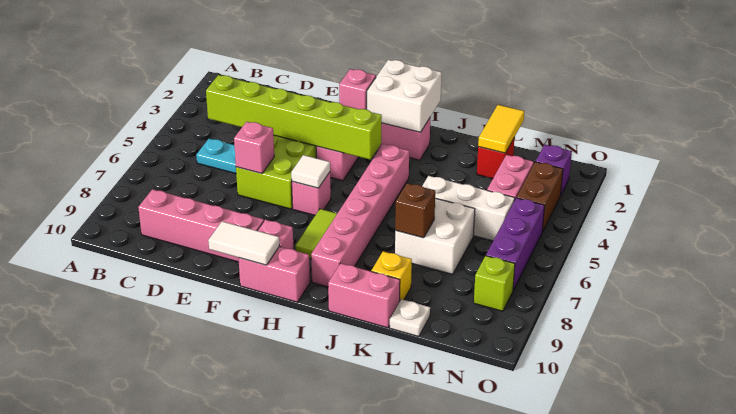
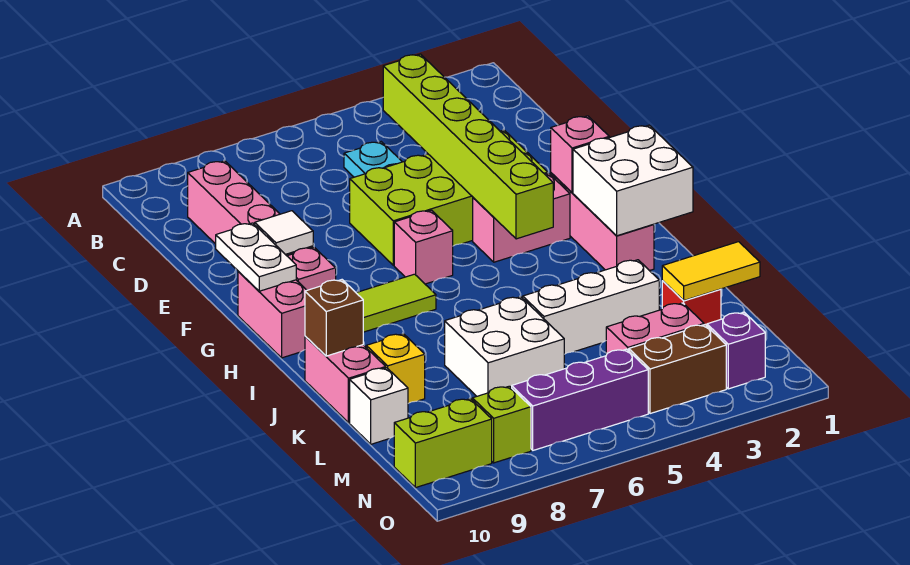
pink brick E6 level 2 -> none
white tile F10:G10 level 2 -> white plate F10:G10 level 2
white tile G6 level 2 -> white tile F9 level 2
pink brick I4:I9 level 1 -> none
white brick K5:M5 level 1 -> white brick K3:K5 level 1
brown brick K7 level 2 -> brown brick J10 level 2
white plate L10 level 1 -> white brick L10 level 1
none -> lime brick N9:N10 level 1

